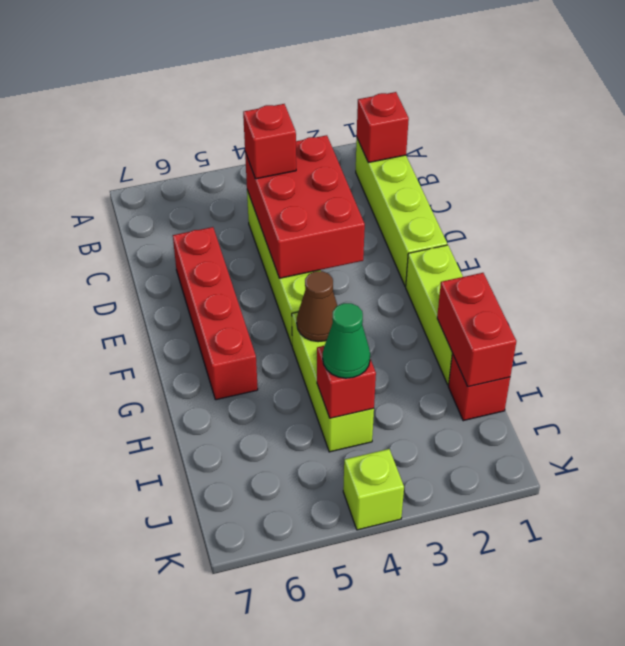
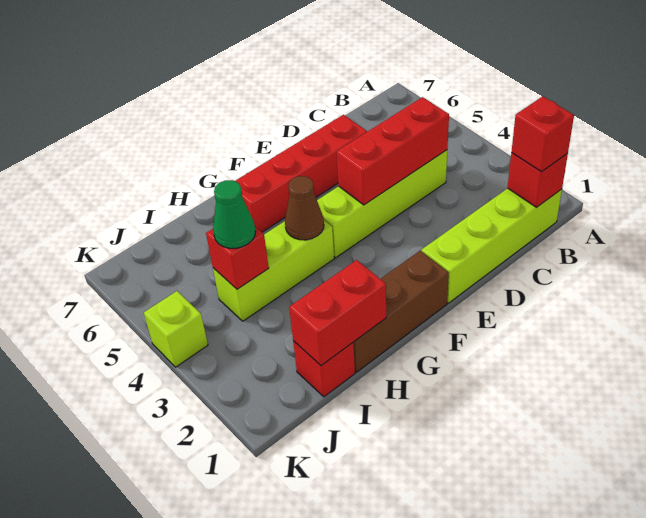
red brick C3:E4 level 2 -> red brick C4:E4 level 2
red brick C4 level 3 -> red brick B1 level 3
lime brick F1:H1 level 1 -> brown brick F1:H1 level 1

